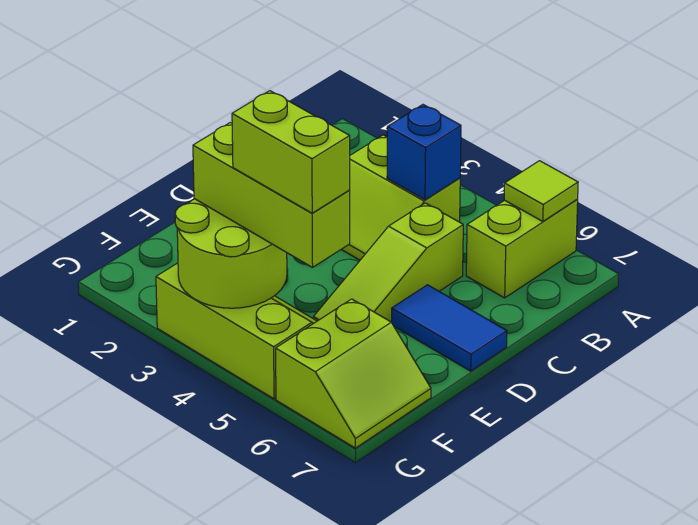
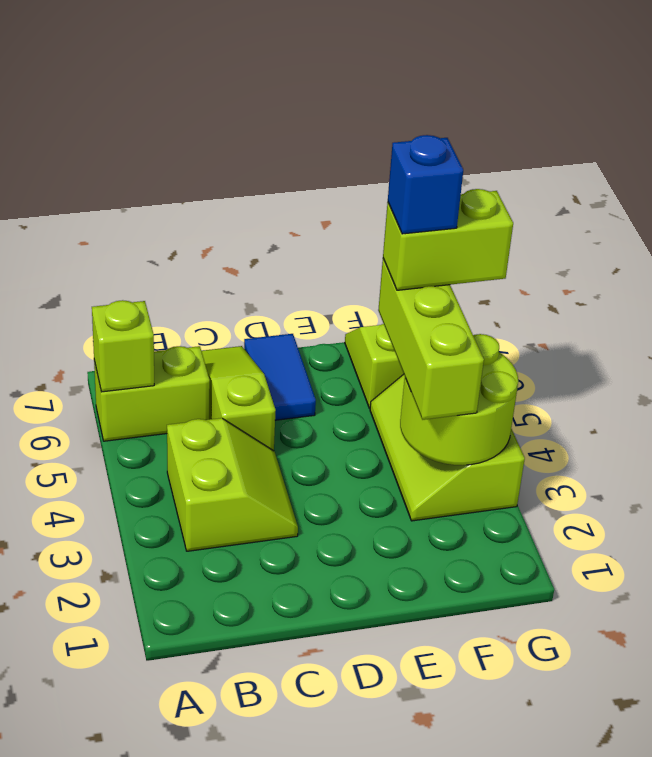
lime tile A6 level 2 -> lime brick A6 level 2
blue brick B4 level 2 -> blue brick F5 level 5
lime slope C5:E5 level 1 top C -> lime slope C5:C7 level 1 top 5
lime brick F4:F5 level 4 -> lime brick F5:G5 level 4

